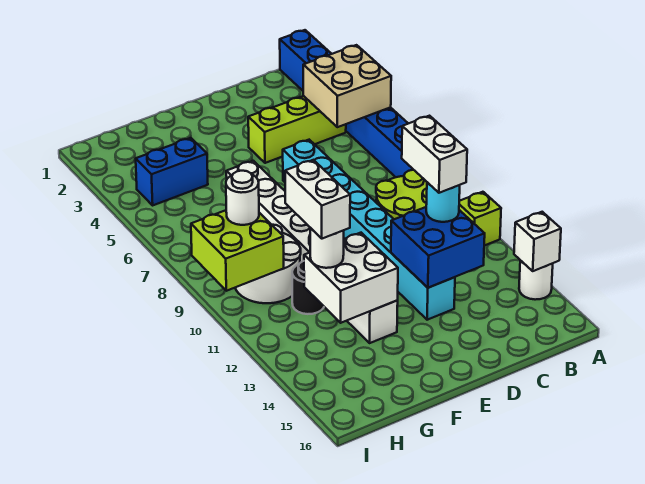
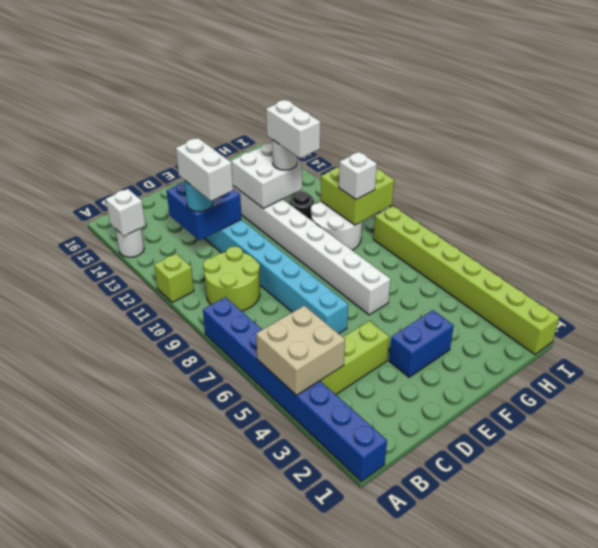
blue brick G4:H4 level 1 -> blue brick E3:F3 level 1
white round brick H9 level 3 -> white brick H9 level 3
none -> lime brick I1:I8 level 1

